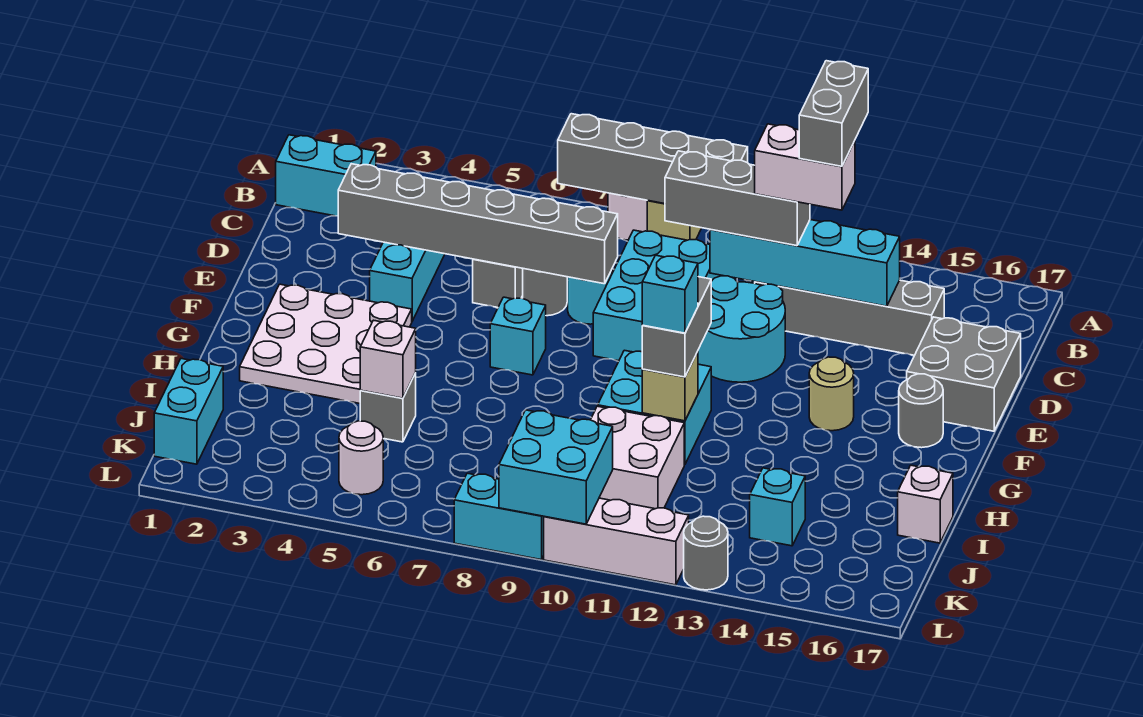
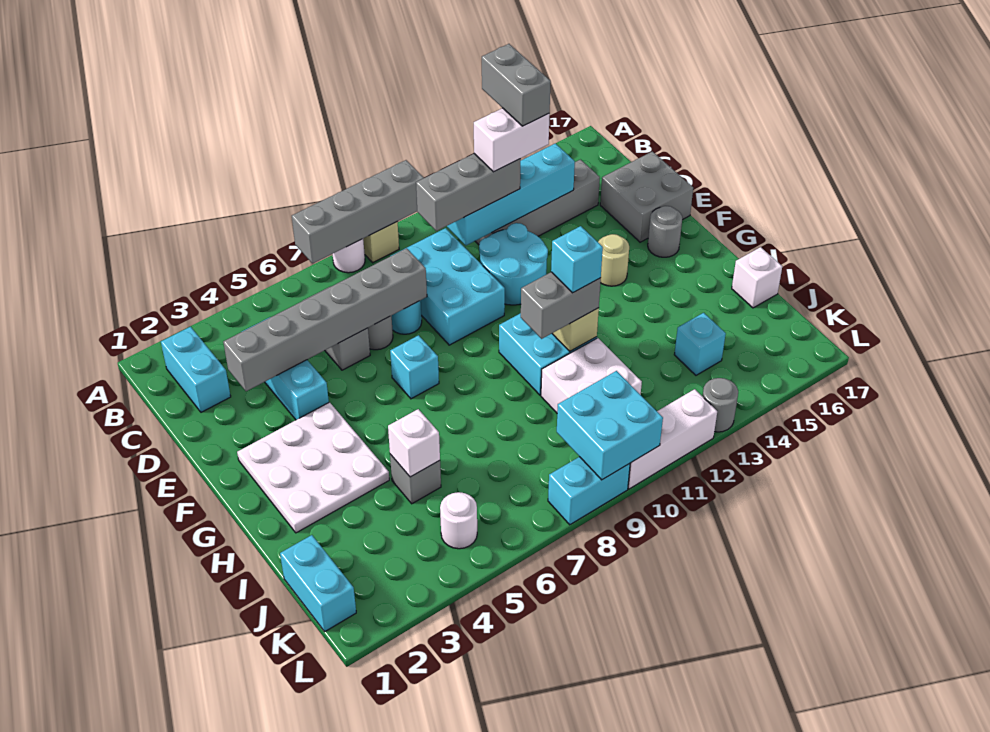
cyan brick B1:B2 level 1 -> cyan brick B2:C2 level 1
grey brick G11:H11 level 3 -> grey brick H10:H11 level 3

